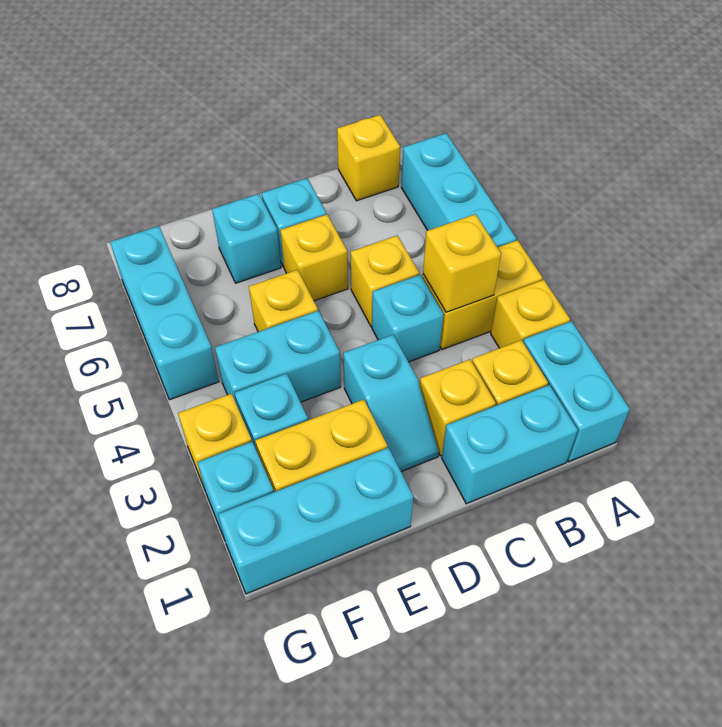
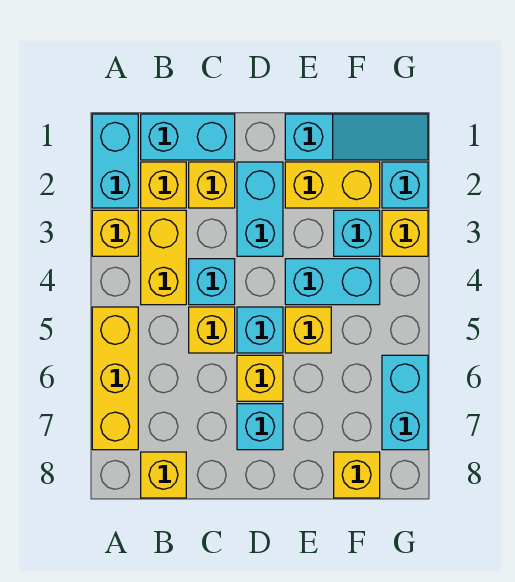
yellow brick A4:B4 level 1 -> yellow brick B3:B4 level 1
cyan brick A5:A7 level 1 -> yellow brick A5:A7 level 1
yellow brick B4 level 2 -> yellow brick F8 level 1
cyan slope D2:D3 level 1 top 3 -> cyan brick D2:D3 level 1
cyan brick E1:G1 level 1 -> cyan slope E1:G1 level 1 top E
cyan brick E7 level 1 -> cyan brick D5 level 1
cyan brick G5:G7 level 1 -> cyan brick G6:G7 level 1

